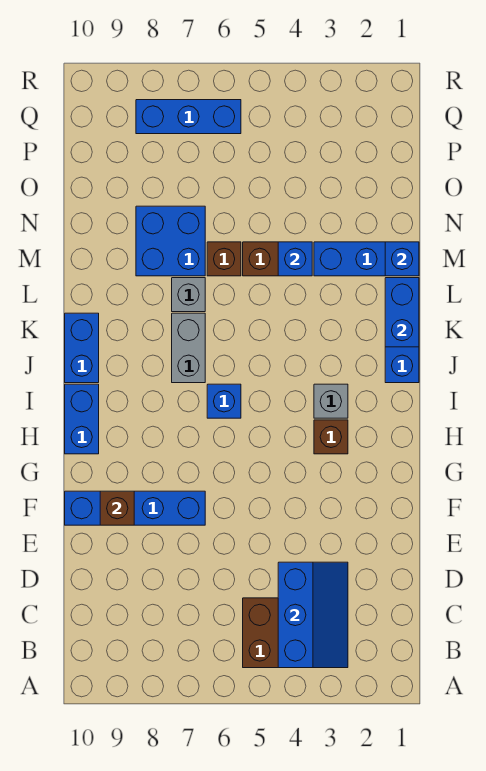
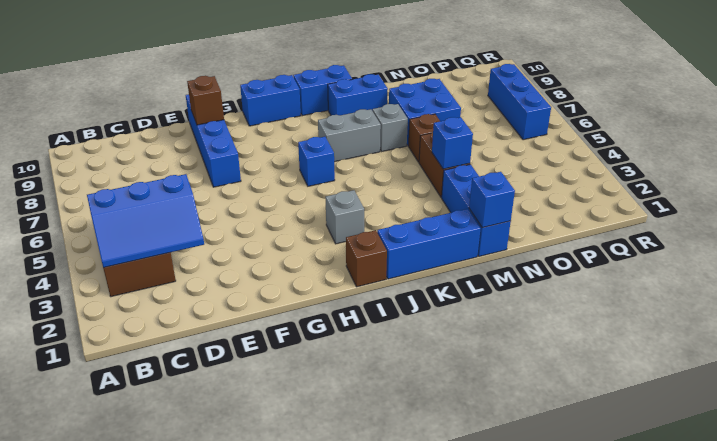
brown brick H3 level 1 -> brown brick I1 level 1
blue brick K1:L1 level 2 -> blue brick K9:L9 level 1

